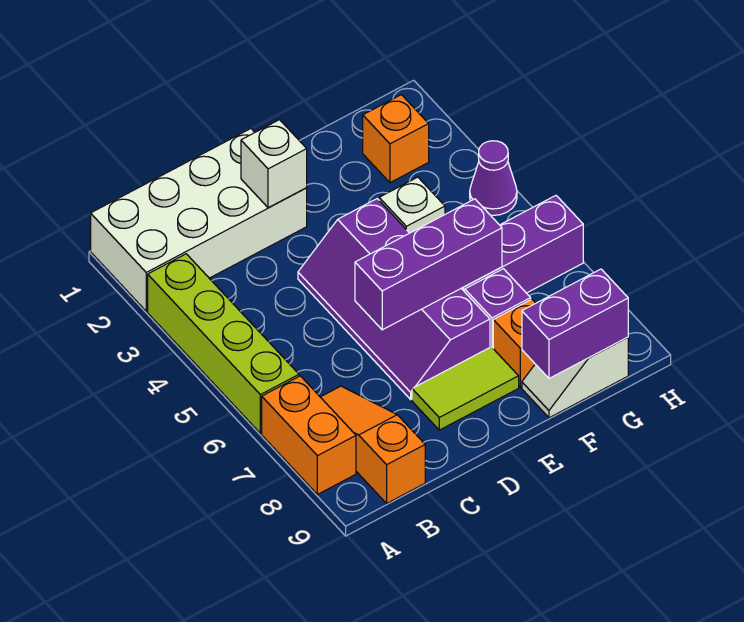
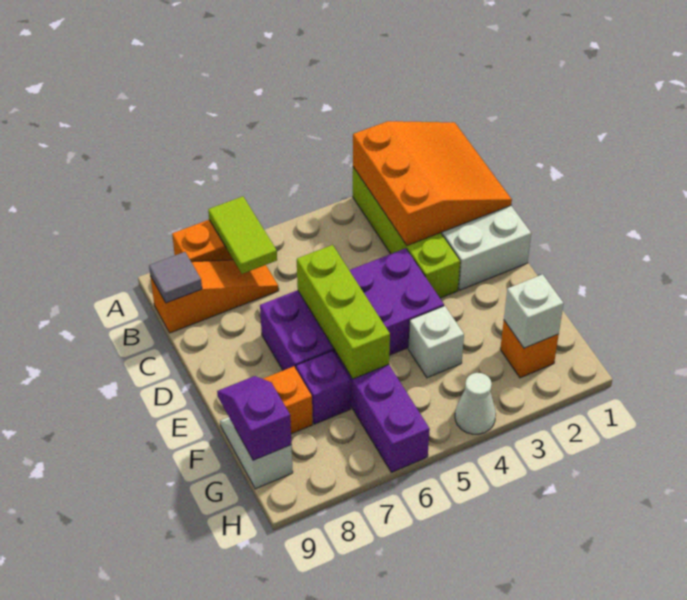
none -> orange slope A1:C3 level 2 top 3
lime brick A3:A6 level 1 -> lime brick A3:D3 level 1
none -> grey tile B9 level 2
white brick D2 level 2 -> white brick G2 level 2
purple slope D4:E7 level 1 top E -> purple brick D4:E7 level 1
purple brick D6:F6 level 2 -> lime brick D6:F6 level 2
lime tile D8:E8 level 1 -> lime tile A7:B7 level 2
purple brick F9:G9 level 2 -> purple slope F9:G9 level 2 top G
purple cone H4 level 1 -> white cone H4 level 1

